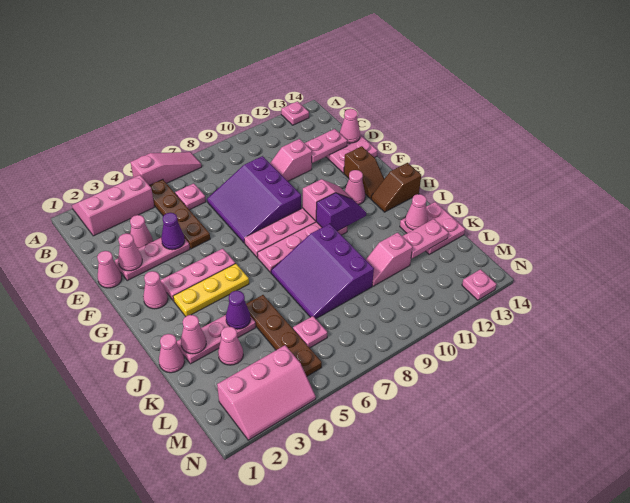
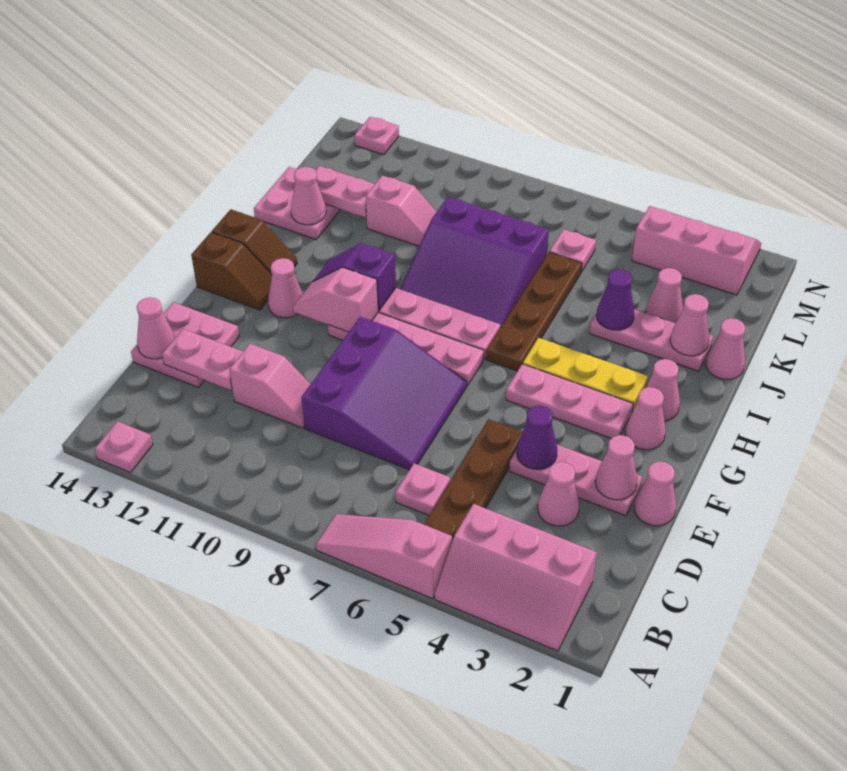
brown slope F13:G13 level 1 top F -> brown slope G13:G14 level 1 top 14
none -> pink cone H2 level 1
purple slope I7:K9 level 1 top 9 -> purple slope I7:K9 level 1 top K
brown plate J5:M5 level 1 -> brown plate H6:K6 level 1

